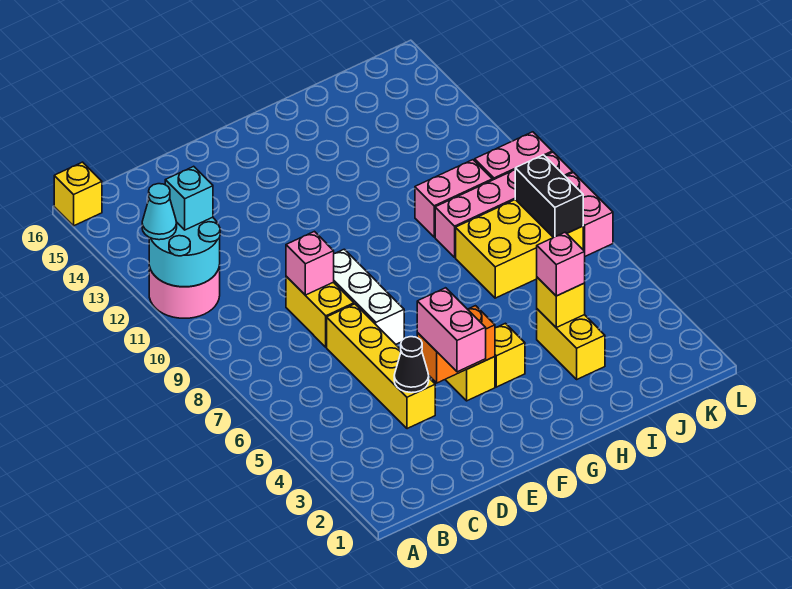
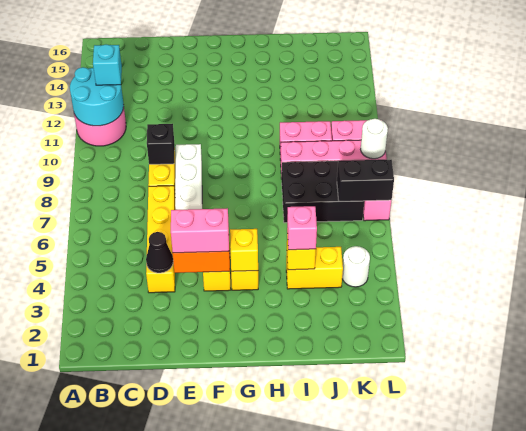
cyan cone A12 level 3 -> none
yellow brick A16 level 1 -> yellow brick G4 level 2
pink brick D9 level 2 -> black brick D9 level 2
pink brick E3:E4 level 3 -> pink brick E4:F4 level 3
yellow brick I3:I4 level 1 -> yellow brick I4:J4 level 1
yellow brick I7:K8 level 1 -> black brick I7:K8 level 1
none -> white round brick K4 level 1
black brick K7:K8 level 2 -> black brick K7:L7 level 2
none -> white round brick L9 level 2

